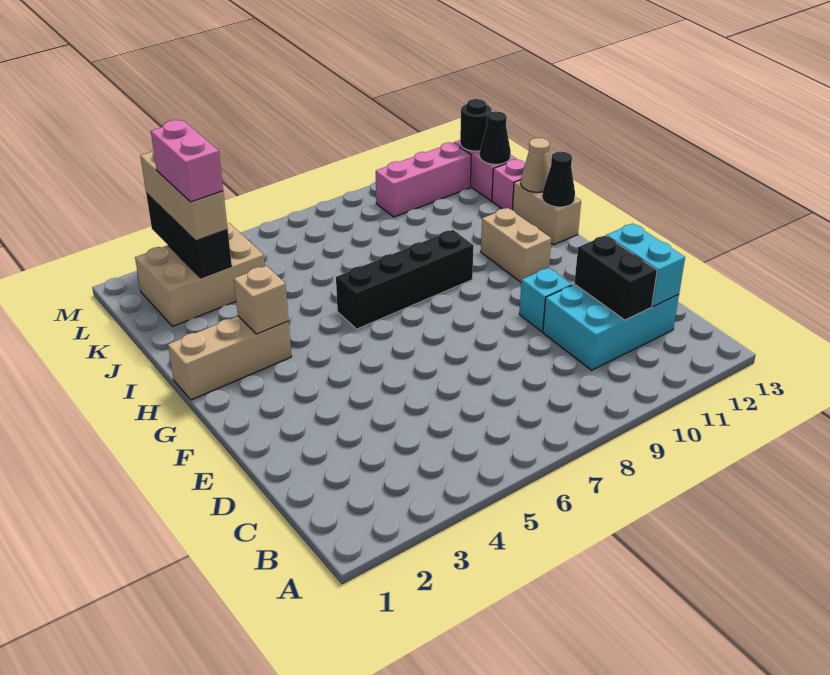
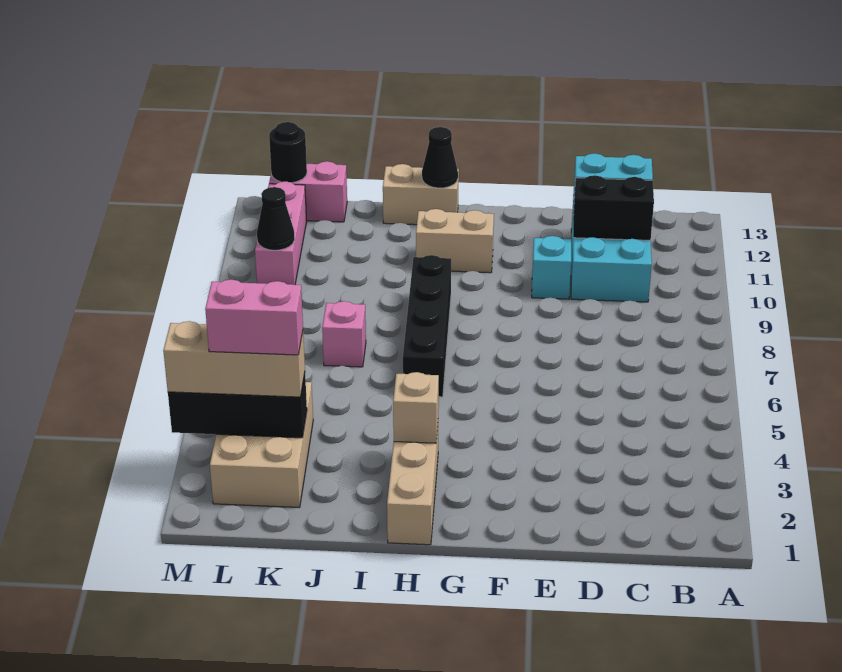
tan cone I13 level 2 -> none
pink brick J13 level 1 -> pink brick J7 level 1
black cone K13 level 2 -> black cone L10 level 2

